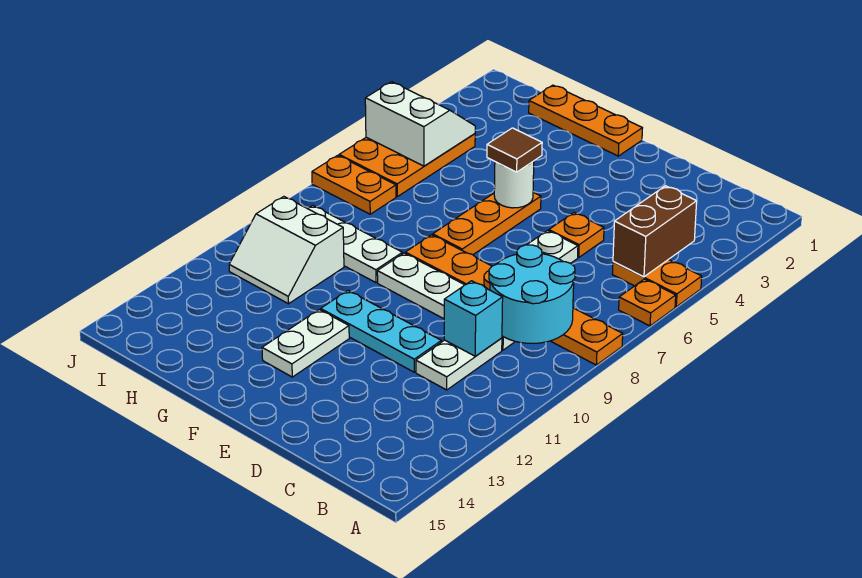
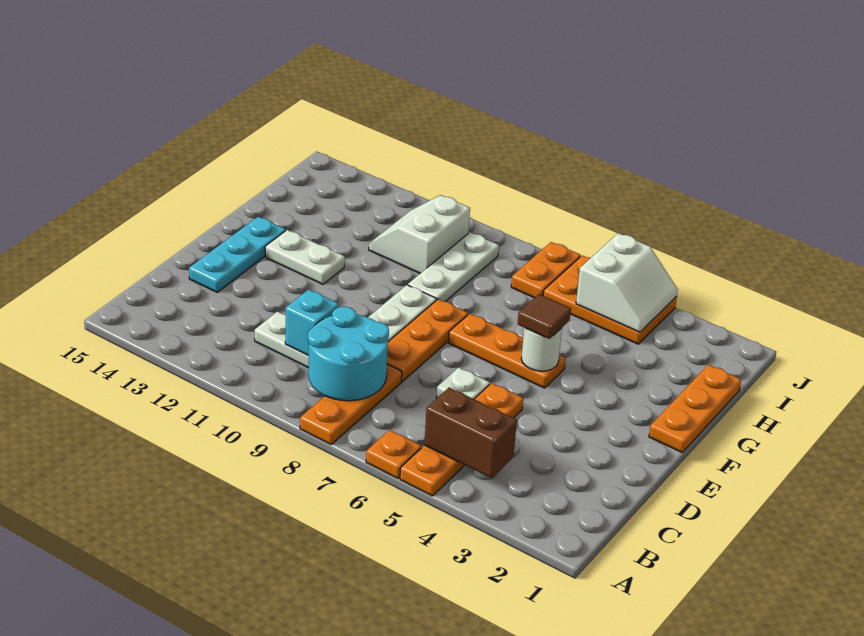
cyan plate D11:F11 level 1 -> cyan plate D14:F14 level 1

